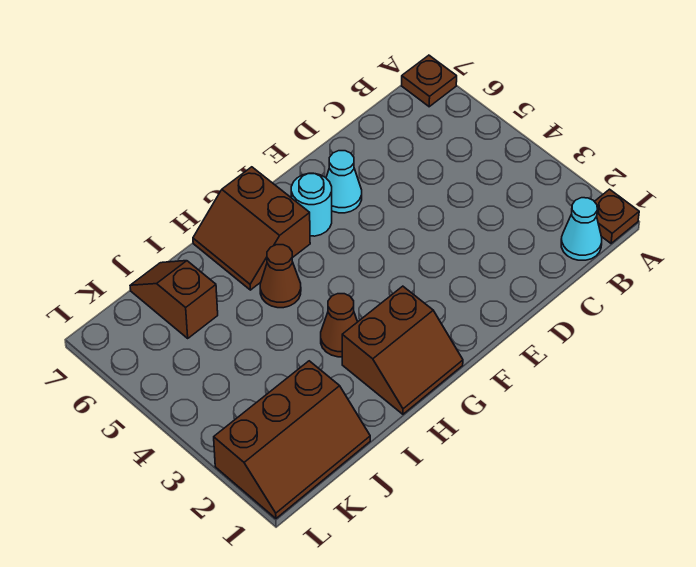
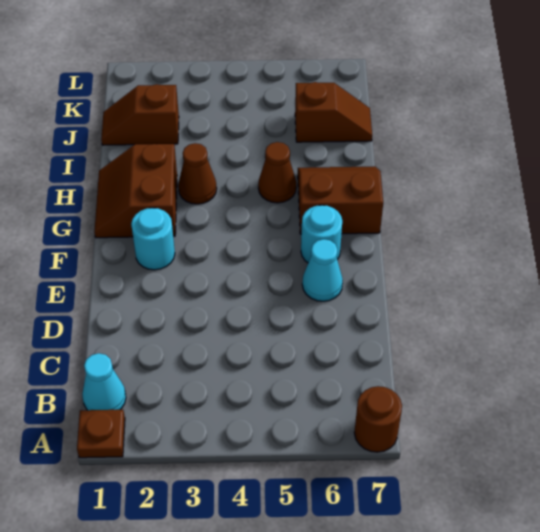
brown plate A7 level 1 -> brown round brick A7 level 1
none -> cyan round brick F2 level 1
brown slope J1:L2 level 1 top 2 -> brown slope J1:J2 level 1 top 2

